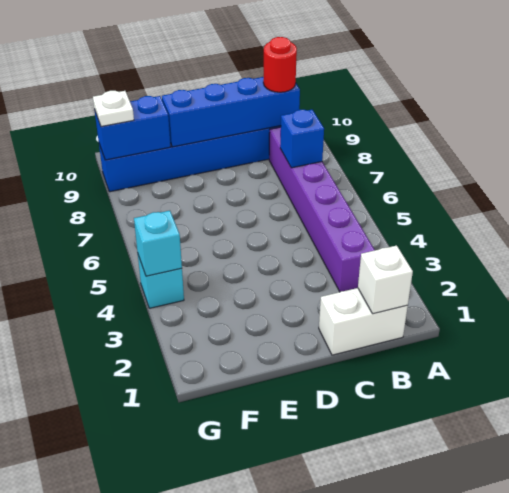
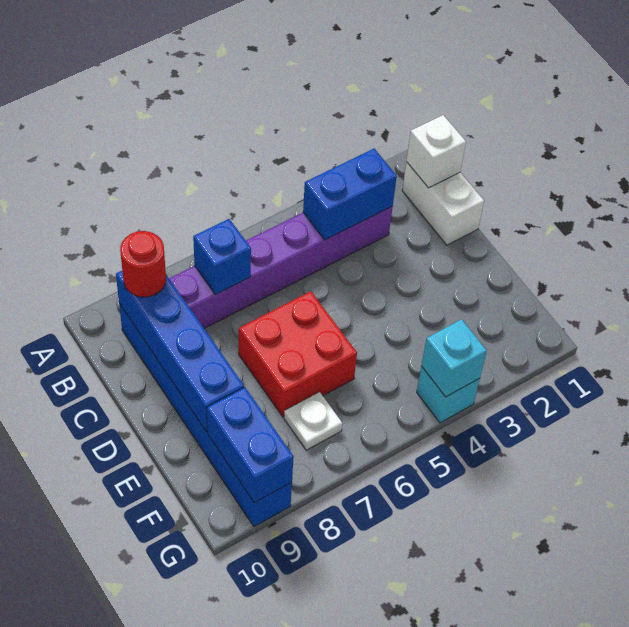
none -> blue brick B3:B4 level 2
none -> red brick D6:E7 level 1
white plate G9 level 3 -> white plate F7 level 1

